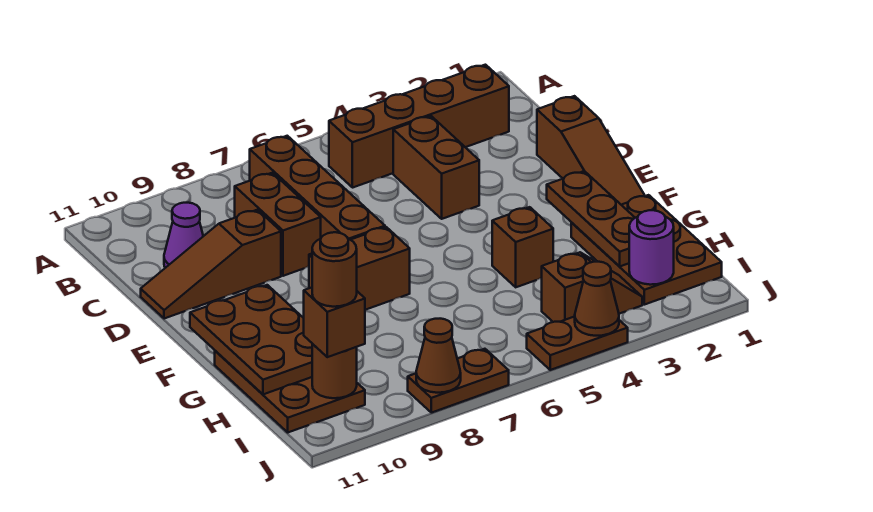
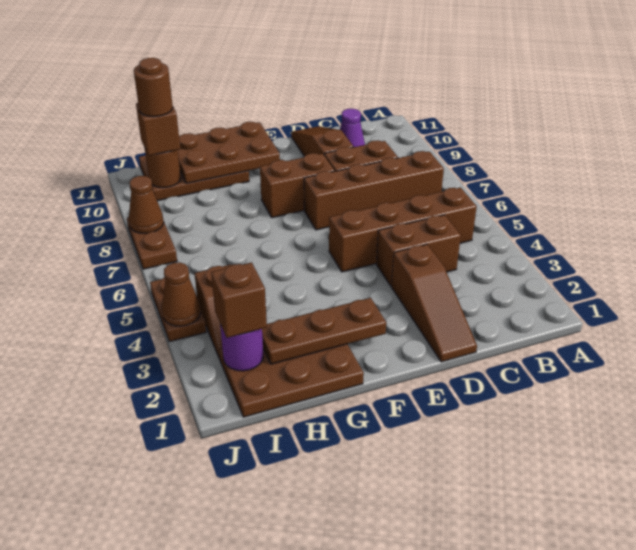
brown brick B2:B5 level 1 -> brown brick B5:E5 level 1
brown slope D1:F1 level 1 top D -> brown slope D1:D3 level 1 top 3
brown brick F7:F8 level 1 -> brown brick E8:F8 level 1
brown brick G4 level 1 -> brown brick I2 level 3

